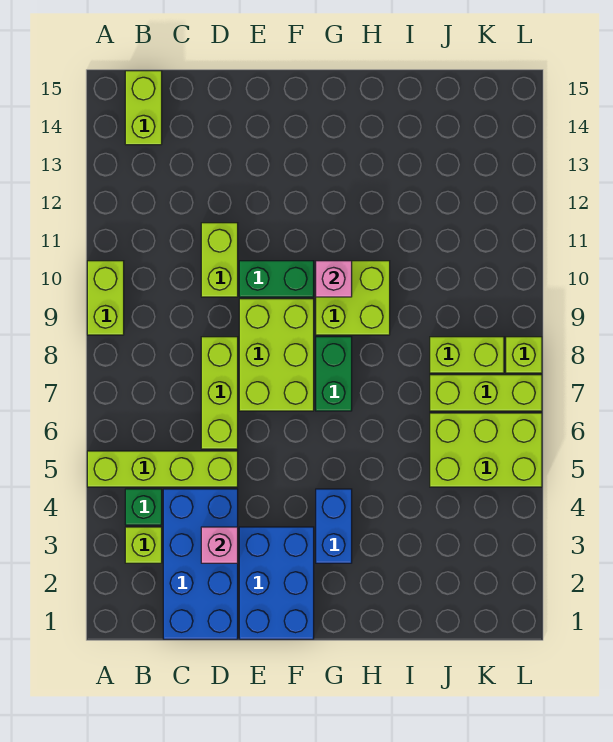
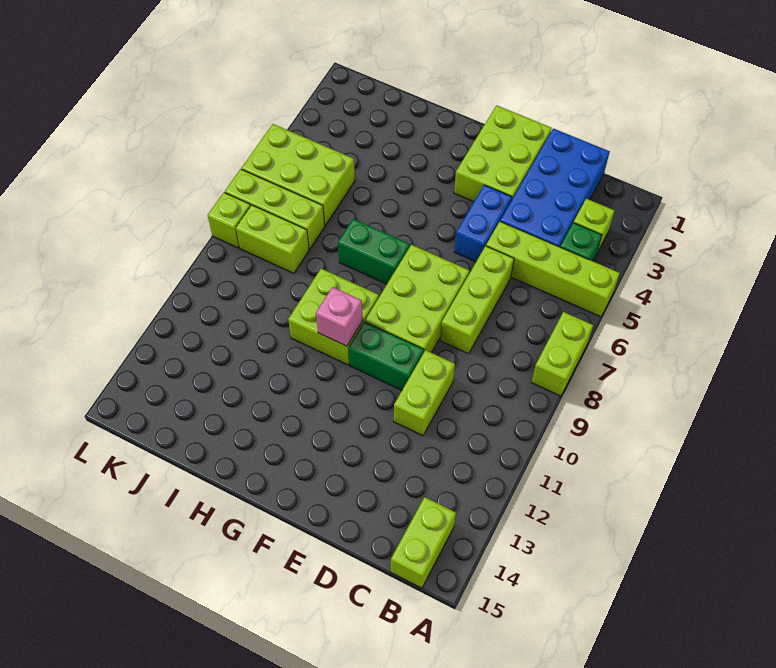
lime brick A9:A10 level 1 -> lime brick A7:A8 level 1
pink brick D3 level 2 -> none
blue brick E1:F3 level 1 -> lime brick E1:F3 level 1
blue brick G3:G4 level 1 -> blue brick E4:E5 level 1
green brick G7:G8 level 1 -> green brick G7:H7 level 1

